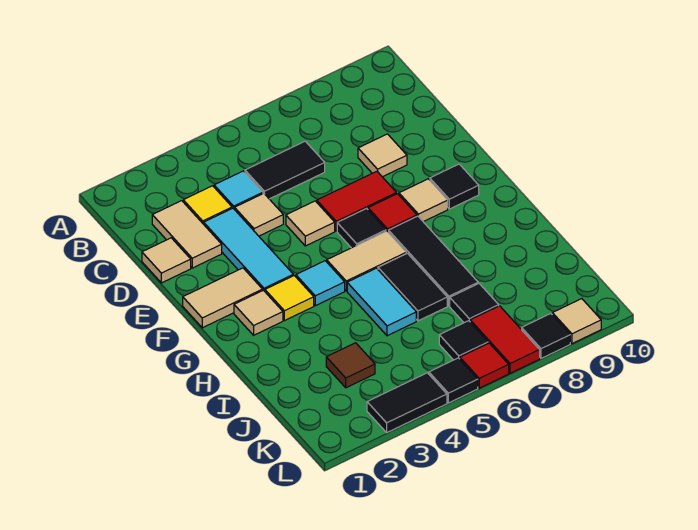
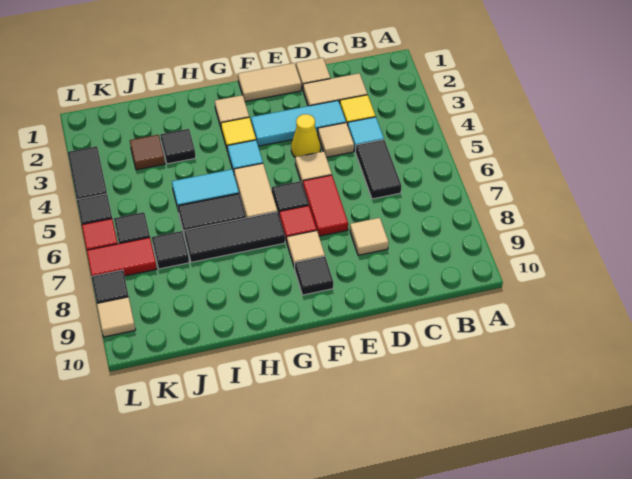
none -> yellow cone E4 level 1
tan tile F1:F2 level 1 -> tan tile E1:F1 level 1
none -> black tile I3 level 1

